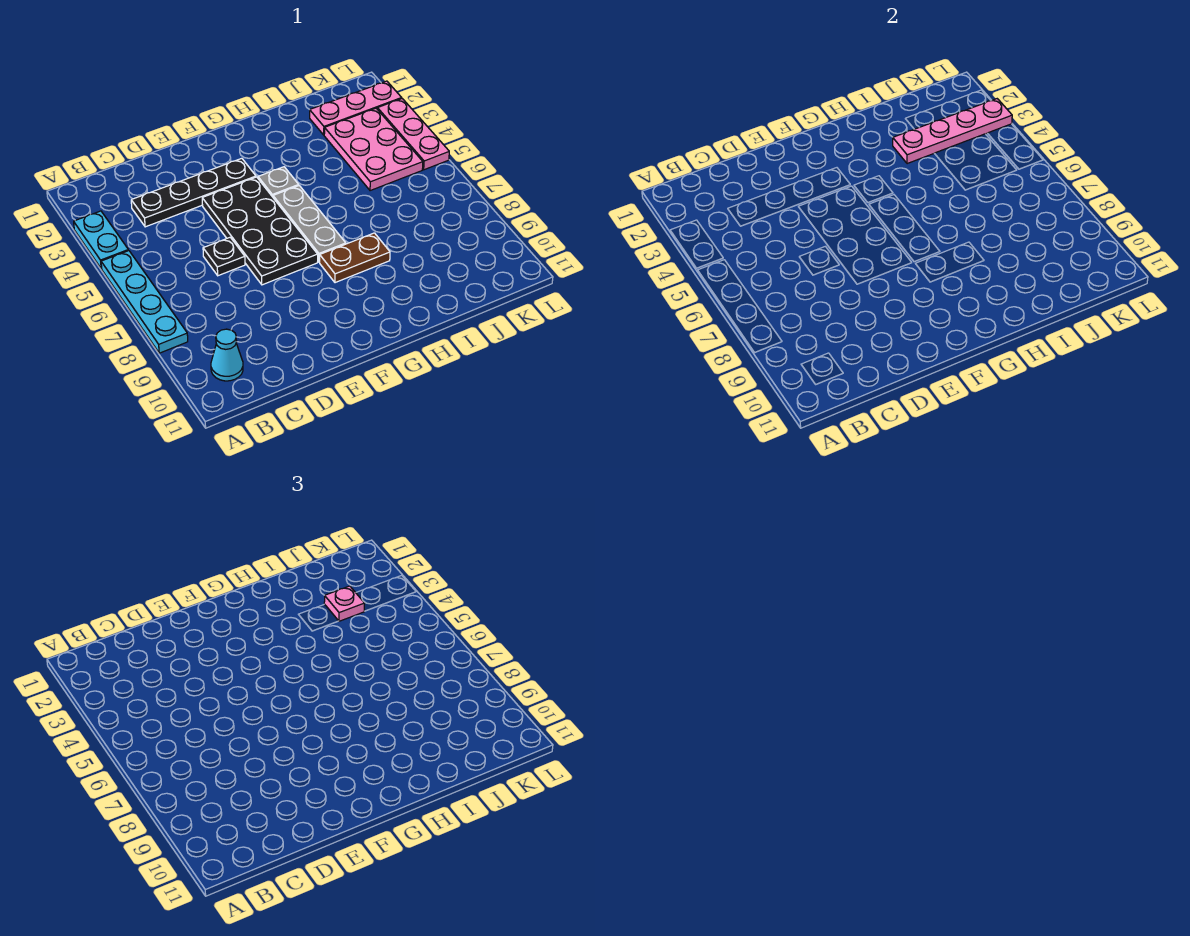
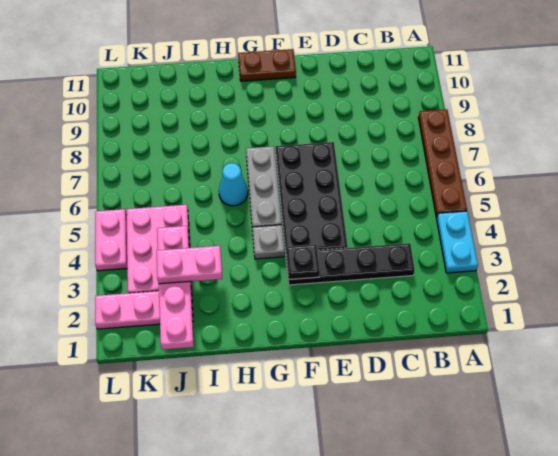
cyan plate A5:A8 level 1 -> brown plate A5:A8 level 1
cyan cone B10 level 1 -> cyan cone H6 level 1
black plate D6 level 1 -> black plate F3 level 2
brown plate G8:H8 level 1 -> brown plate F11:G11 level 1
pink plate I3:L3 level 2 -> pink plate J1:J4 level 2
pink plate J3 level 3 -> pink plate I3:J3 level 3
pink plate L3:L5 level 1 -> pink plate L4:L5 level 1

